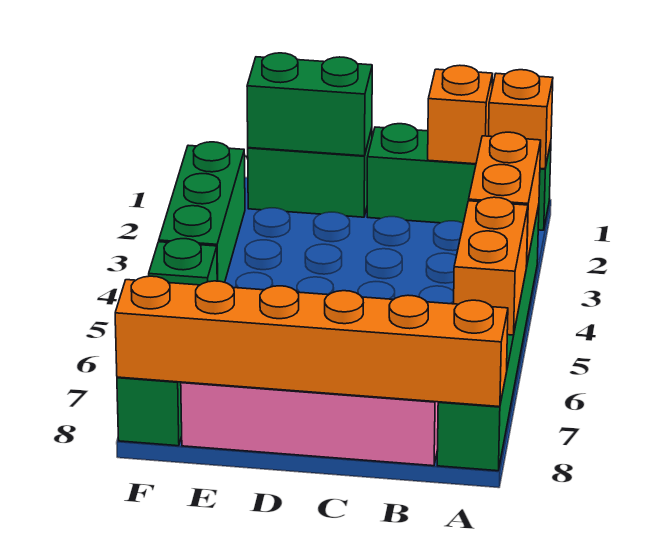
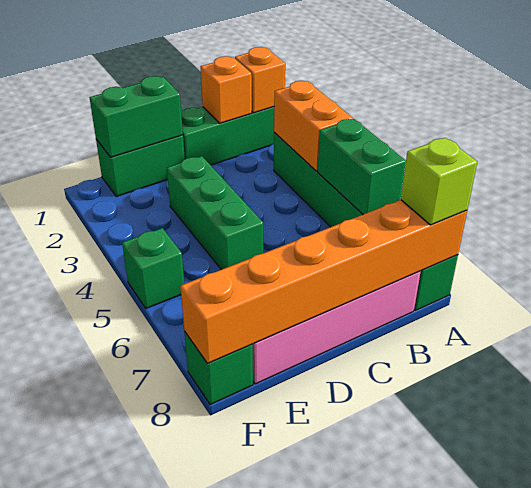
orange brick A5:A6 level 2 -> green brick A5:A6 level 2
none -> lime brick A8 level 3
green brick F2:F4 level 1 -> green brick D3:D5 level 1

